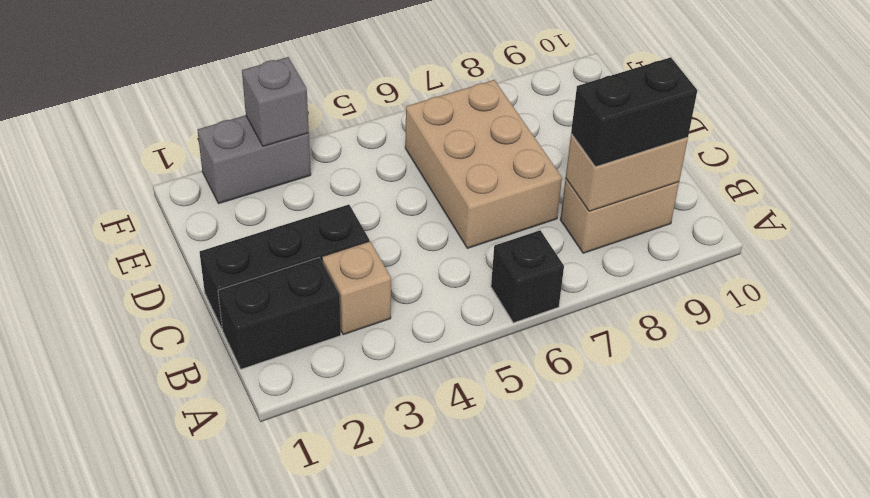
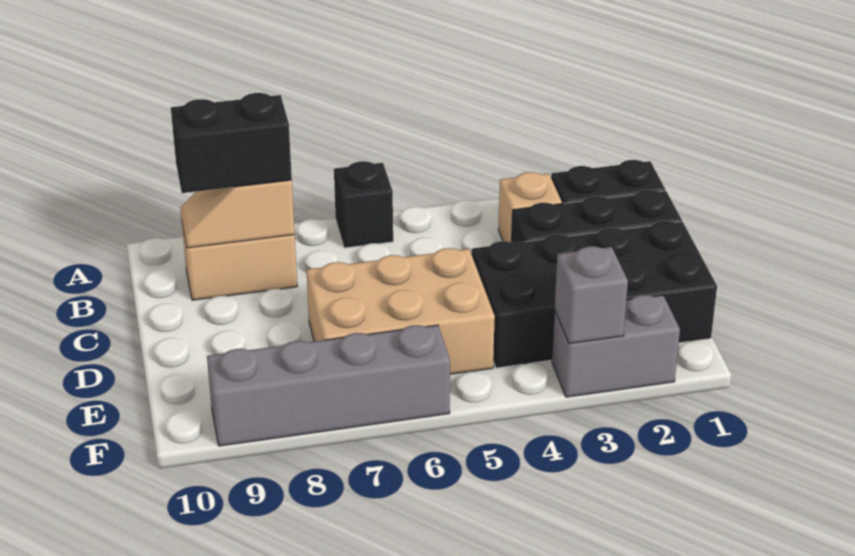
tan brick B8:B9 level 2 -> tan slope B8:B9 level 2 top 8
tan brick C6:E7 level 1 -> tan brick D5:E7 level 1
none -> black brick D1:E4 level 1
none -> grey brick F6:F9 level 1

